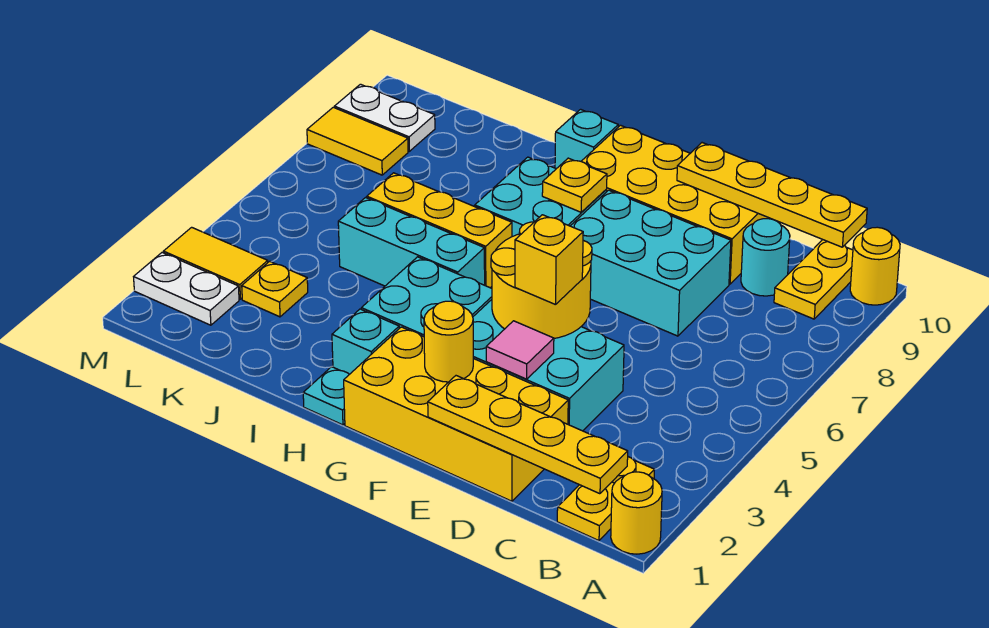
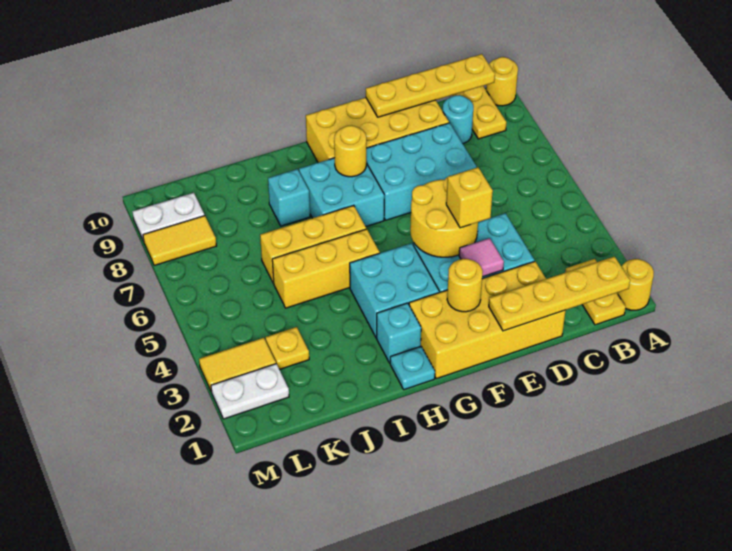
yellow plate G8 level 2 -> yellow round brick G8 level 2
cyan brick H5:J5 level 1 -> yellow brick H5:J5 level 1
cyan brick H10 level 1 -> cyan brick I8 level 1

